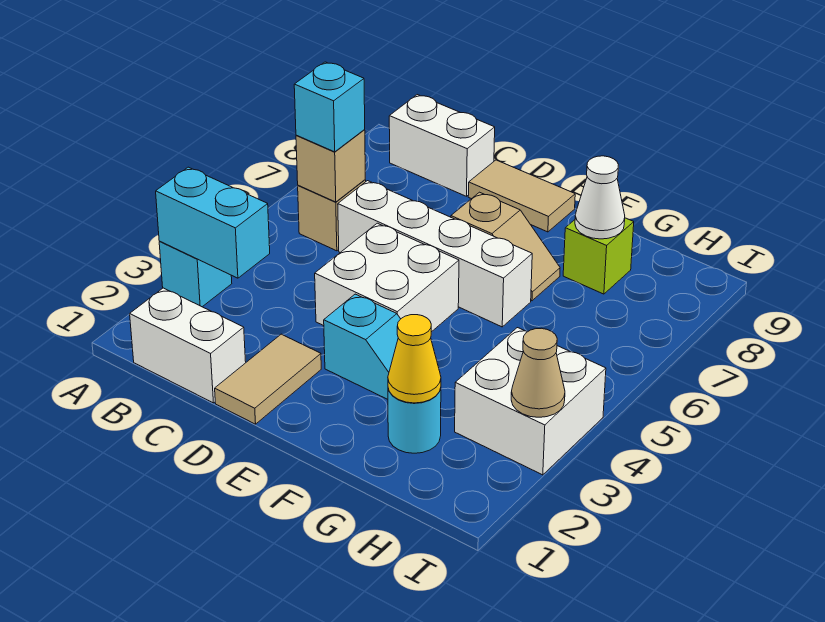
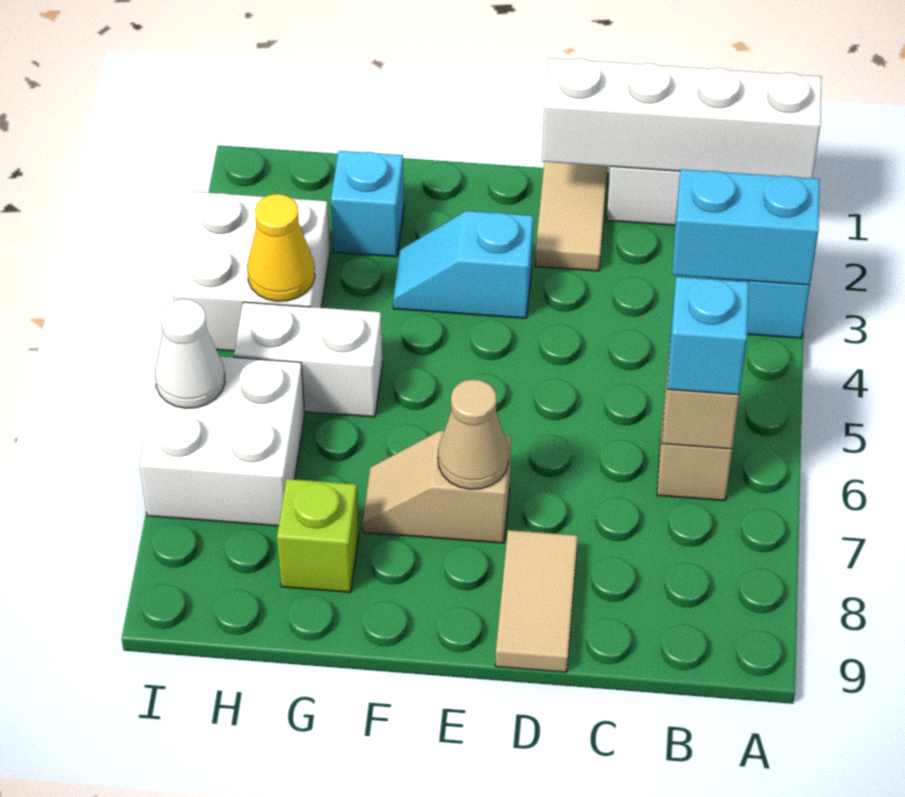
white brick B9:C9 level 1 -> white brick G5:H5 level 1
white brick C6:F6 level 1 -> white brick A1:D1 level 2
white brick D4:E5 level 1 -> white brick H6:I7 level 1
tan tile D9:E9 level 1 -> tan tile D8:D9 level 1
cyan round brick G2 level 1 -> cyan brick G2 level 1
yellow cone G2 level 2 -> yellow cone H4 level 2
white cone G8 level 2 -> white cone I6 level 2
tan cone I3 level 2 -> tan cone E7 level 2

